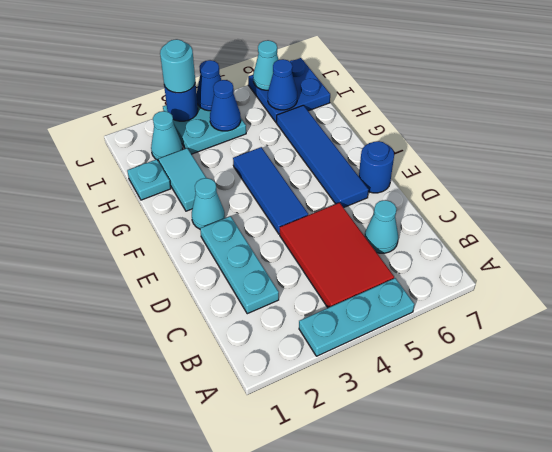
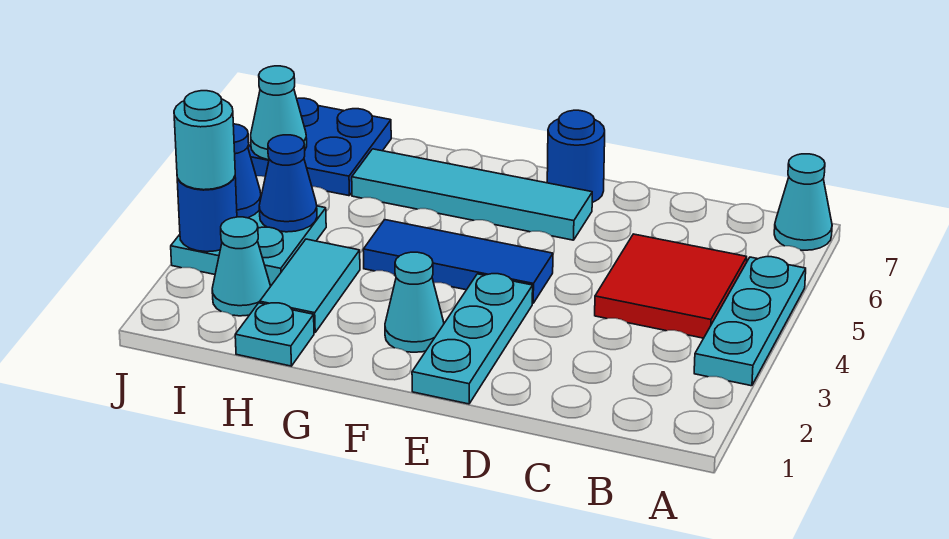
red tile B4:D5 level 1 -> red tile B4:C5 level 1
cyan plate C2:E2 level 1 -> cyan plate E1:E3 level 1
cyan cone C6 level 1 -> cyan cone A7 level 1
blue tile E6:H6 level 1 -> cyan tile E6:H6 level 1
cyan tile G2:H2 level 1 -> cyan tile H2:H3 level 1
blue cone I6 level 2 -> none

